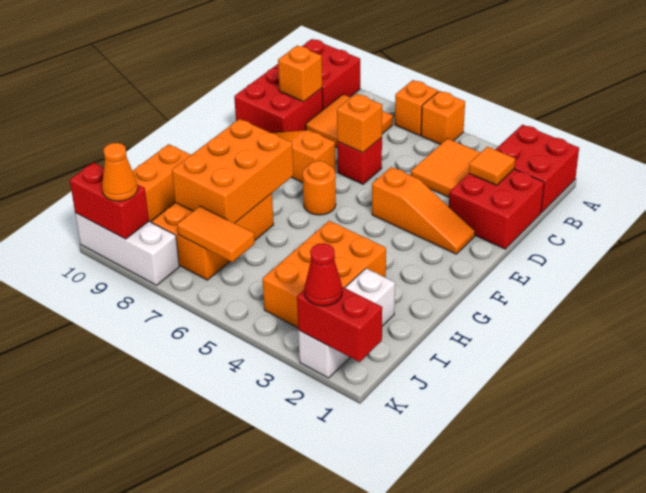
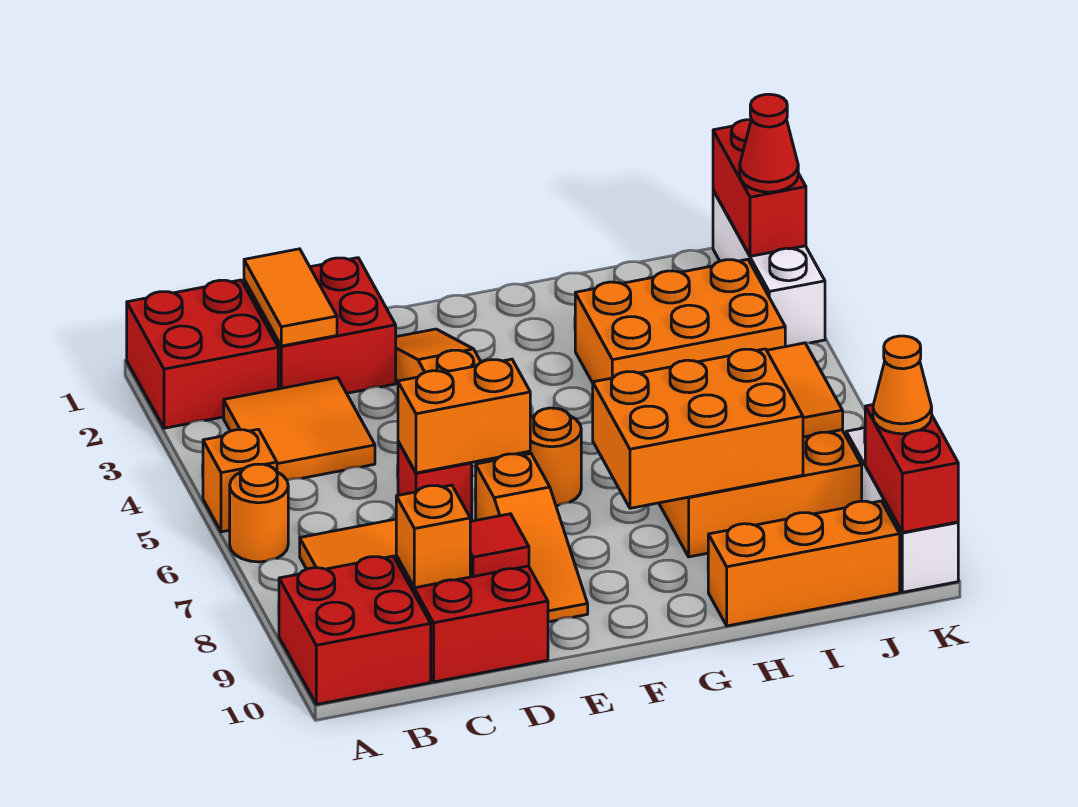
orange brick A6 level 1 -> orange round brick A6 level 1
orange tile C2 level 2 -> orange tile C1:C2 level 2
orange brick D6 level 2 -> orange brick D6:E6 level 2
none -> red tile D9 level 2
white brick I2:K2 level 1 -> white brick K1:K3 level 1

